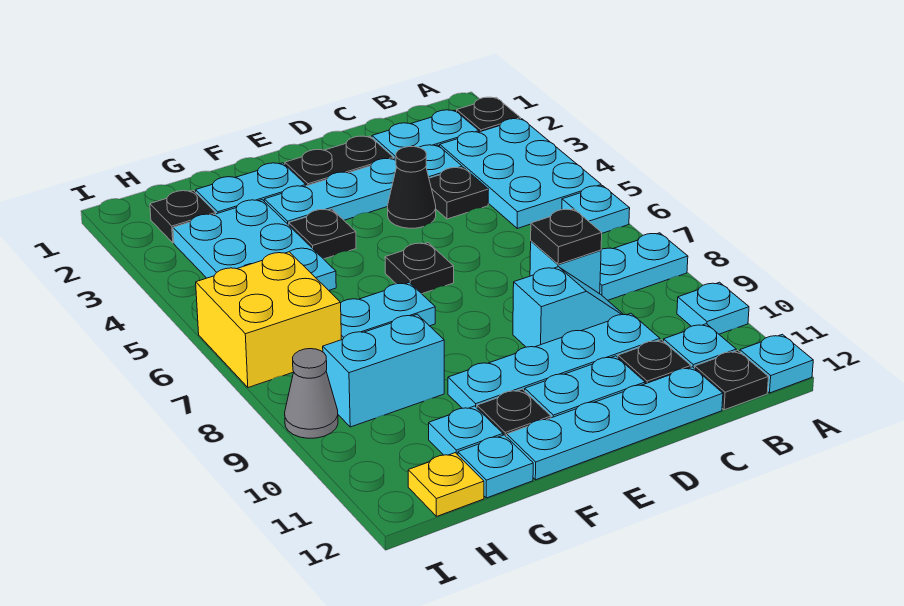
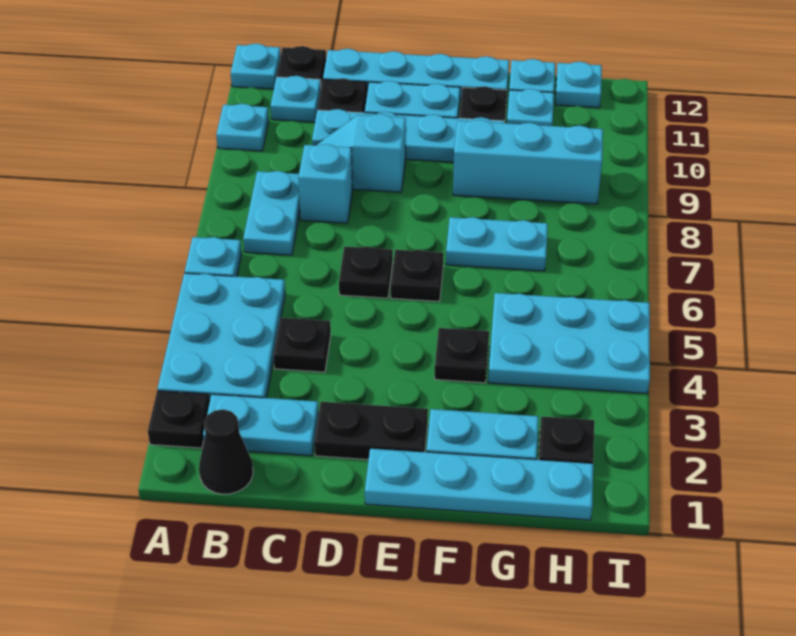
cyan plate A8:B8 level 1 -> cyan plate B7:B8 level 1
cyan plate C3:F3 level 1 -> cyan plate E1:H1 level 1
black plate C8 level 2 -> black plate D6 level 1
black cone D4 level 1 -> black cone B1 level 1
cyan plate G3:H5 level 1 -> cyan plate G4:I5 level 1
cyan brick G9:H9 level 1 -> cyan brick F9:H9 level 1
yellow brick H6:I7 level 1 -> none
yellow plate H12 level 1 -> cyan plate H12 level 1
grey cone I9 level 1 -> none

